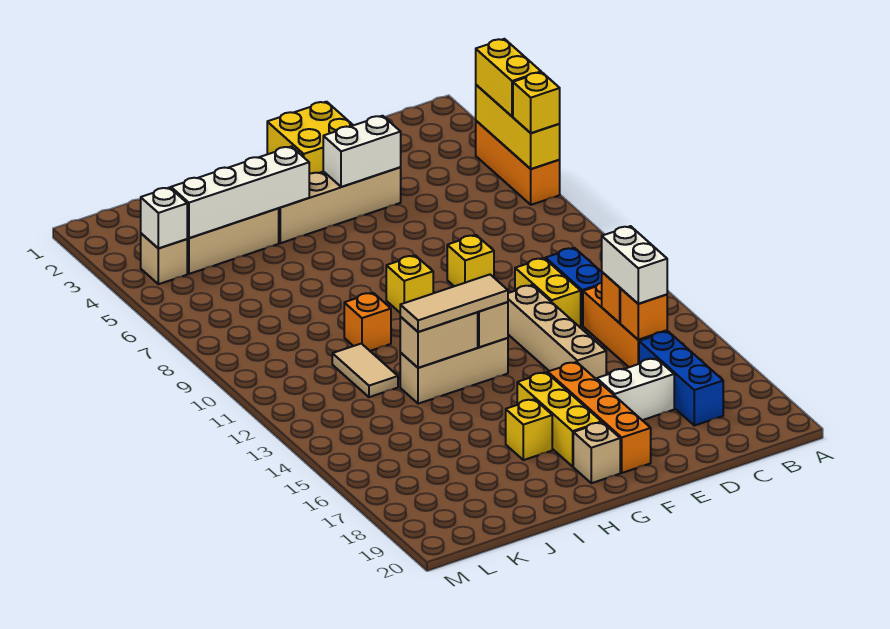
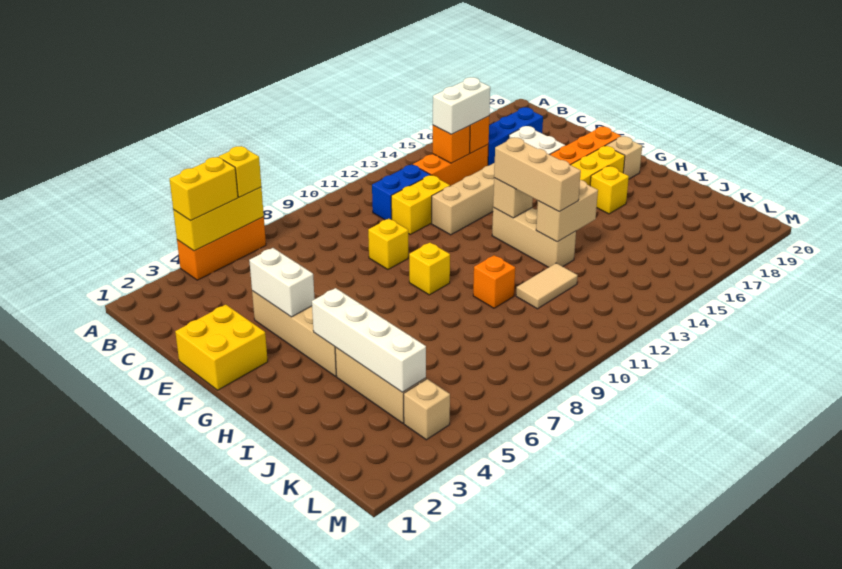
tan tile G13:I13 level 3 -> tan brick G13:I13 level 3
tan brick H13:I13 level 2 -> tan brick I13:I14 level 2
white brick L4 level 2 -> none

